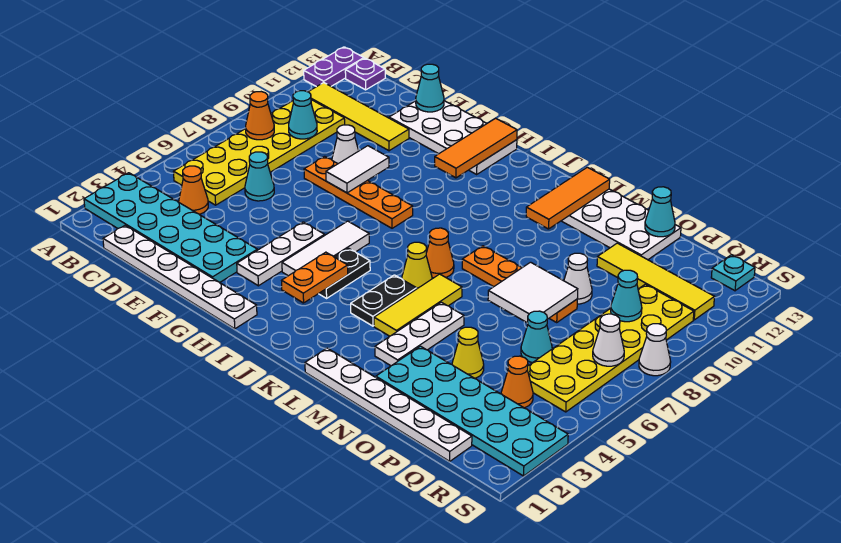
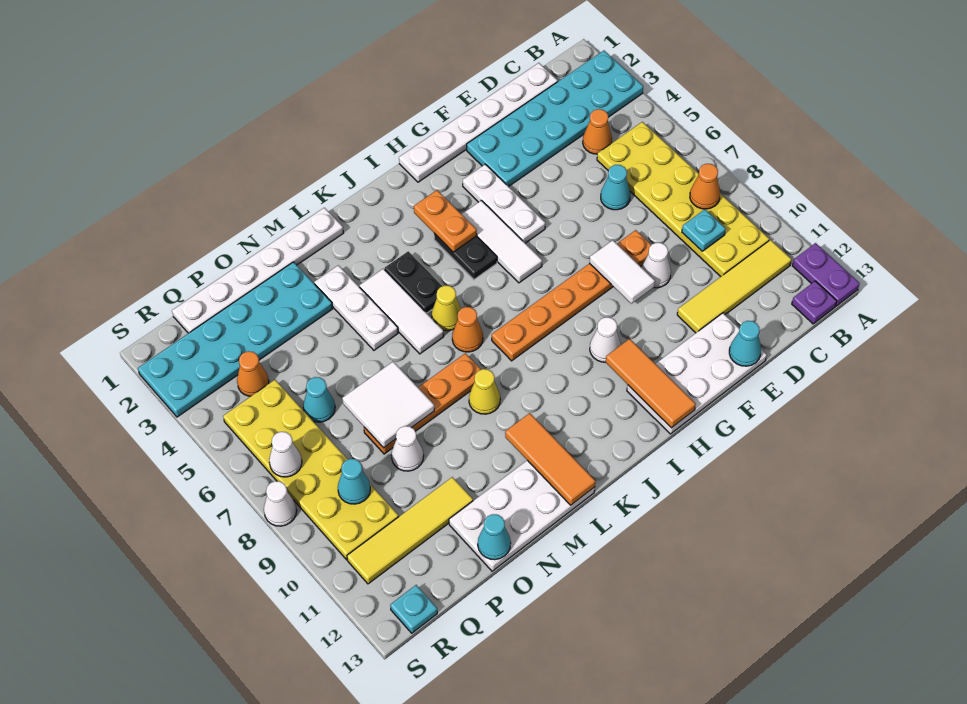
cyan cone C9 level 2 -> cyan plate C9 level 2
orange plate E8:H8 level 1 -> orange plate E8:J8 level 1
none -> white cone H10 level 1
yellow tile L4:L6 level 1 -> white tile L4:L6 level 1
yellow cone O4 level 1 -> yellow cone L9 level 1

